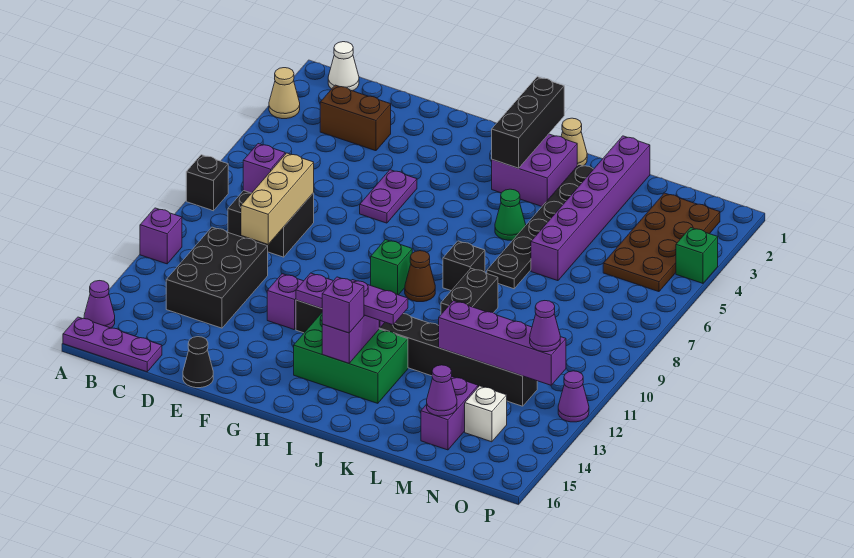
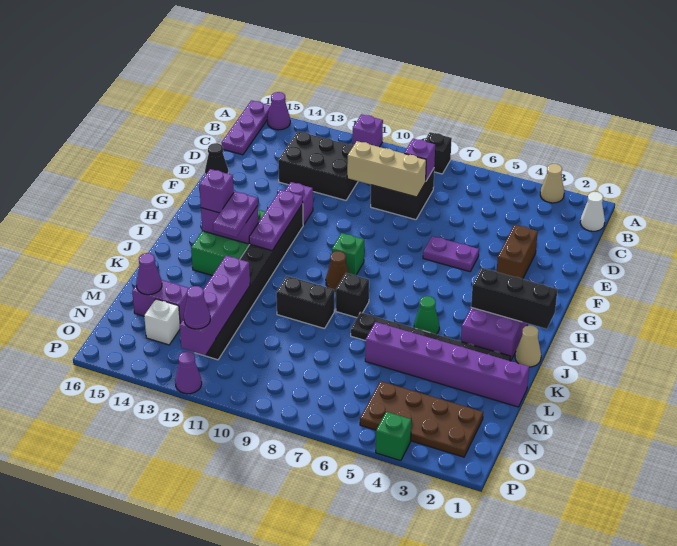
brown brick C3:D3 level 1 -> brown brick E3:F3 level 1

